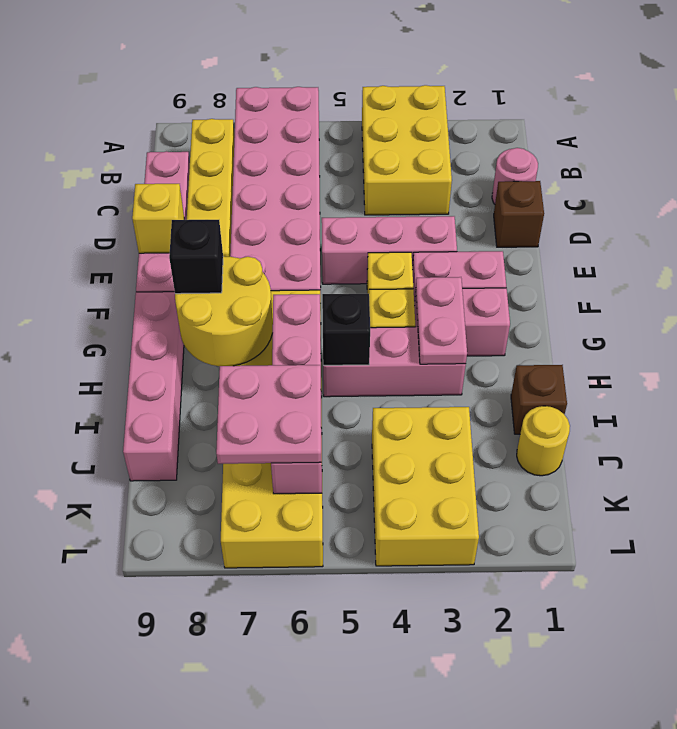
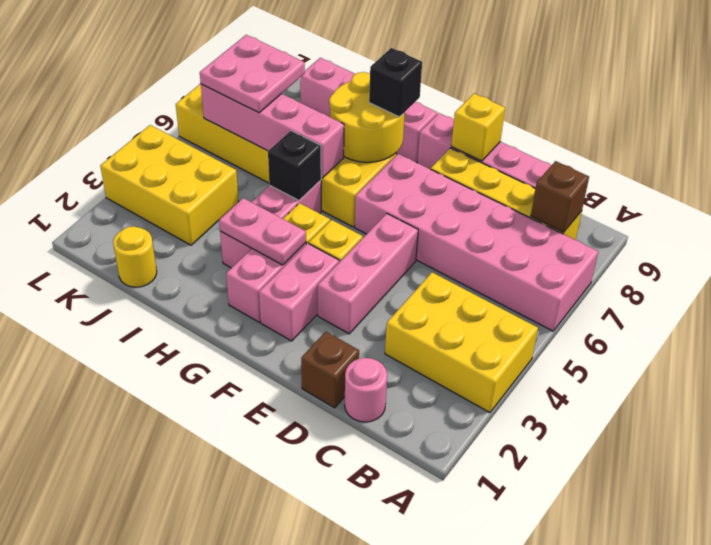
brown brick I1 level 1 -> brown brick B8 level 2

